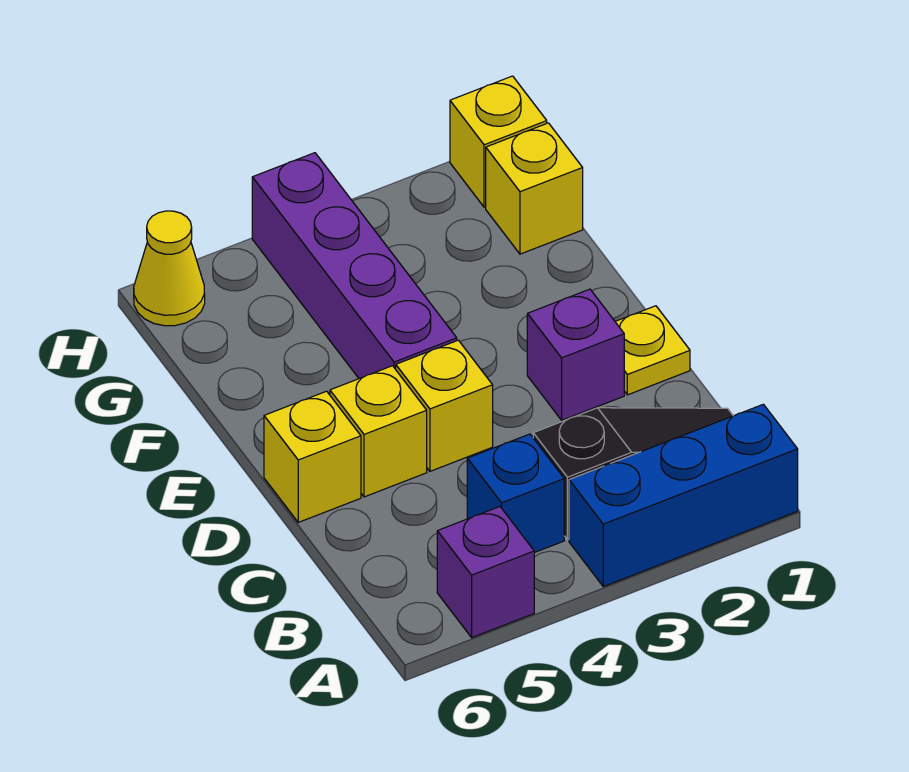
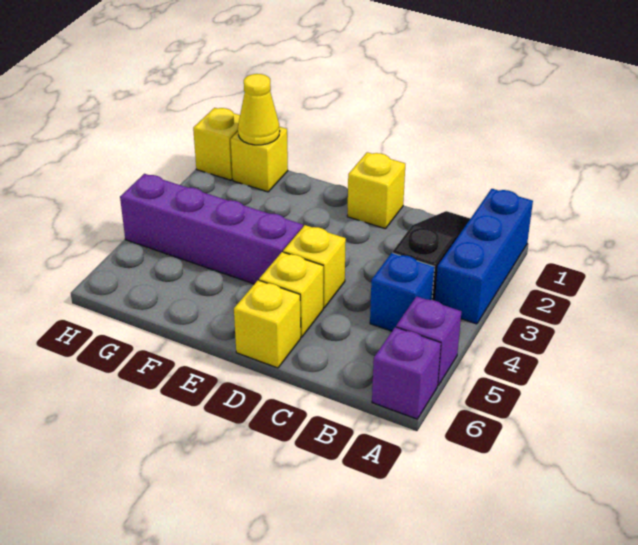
yellow plate D1 level 1 -> yellow brick D1 level 1
purple brick D2 level 1 -> purple brick A6 level 1
yellow cone H6 level 1 -> yellow cone G1 level 2

